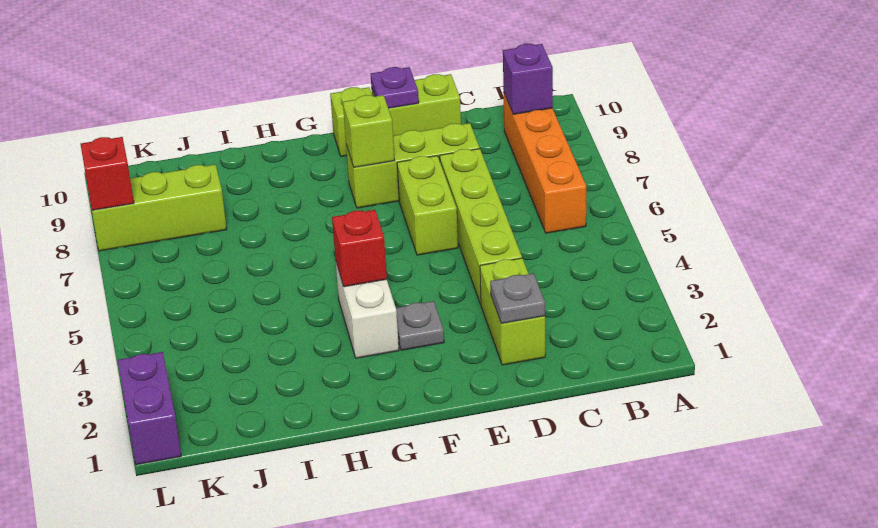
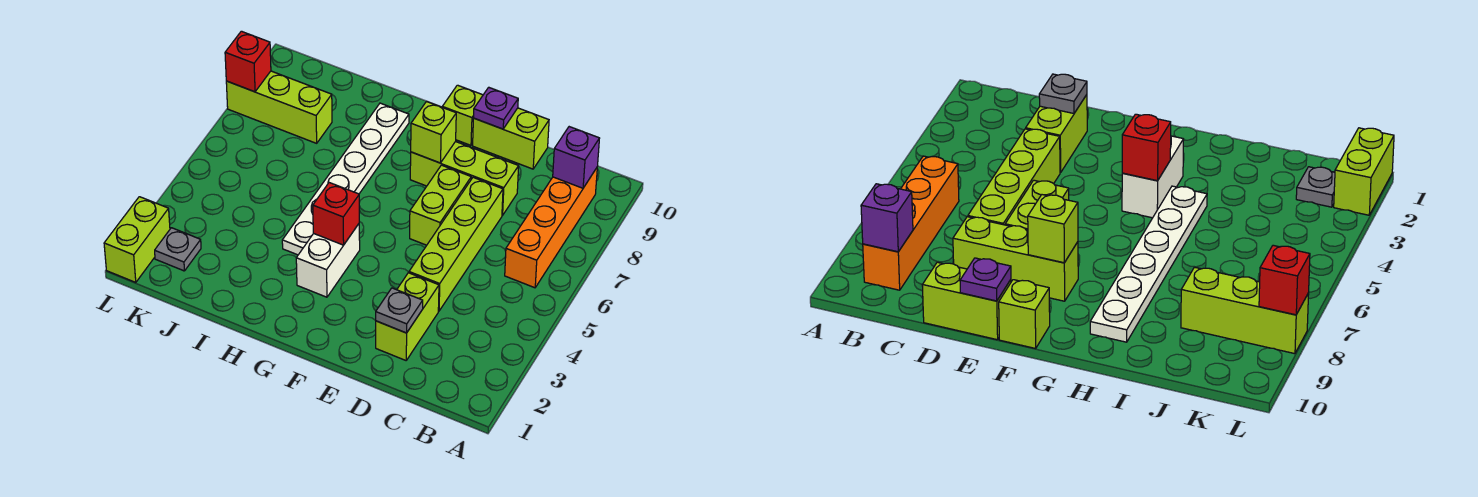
grey plate F3 level 1 -> grey plate K2 level 1
none -> white plate H4:H9 level 1
purple brick L1:L2 level 1 -> lime brick L1:L2 level 1

